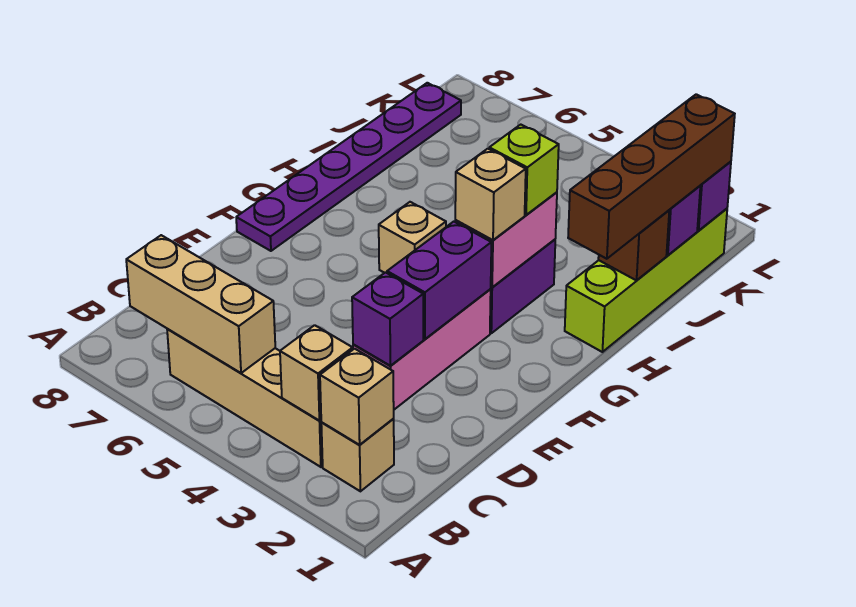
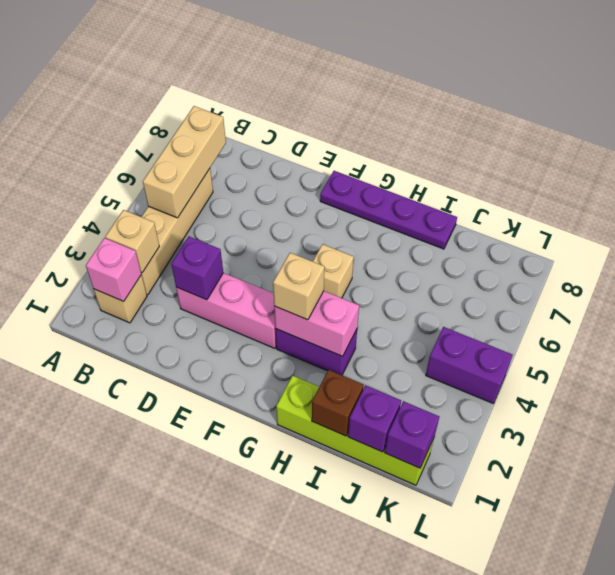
tan brick B2 level 2 -> pink brick B2 level 2
purple brick E3:F3 level 2 -> purple brick K4:L4 level 1
purple plate F8:K8 level 1 -> purple plate F8:I8 level 1
brown brick H1:K1 level 3 -> none
lime brick H3 level 3 -> none

